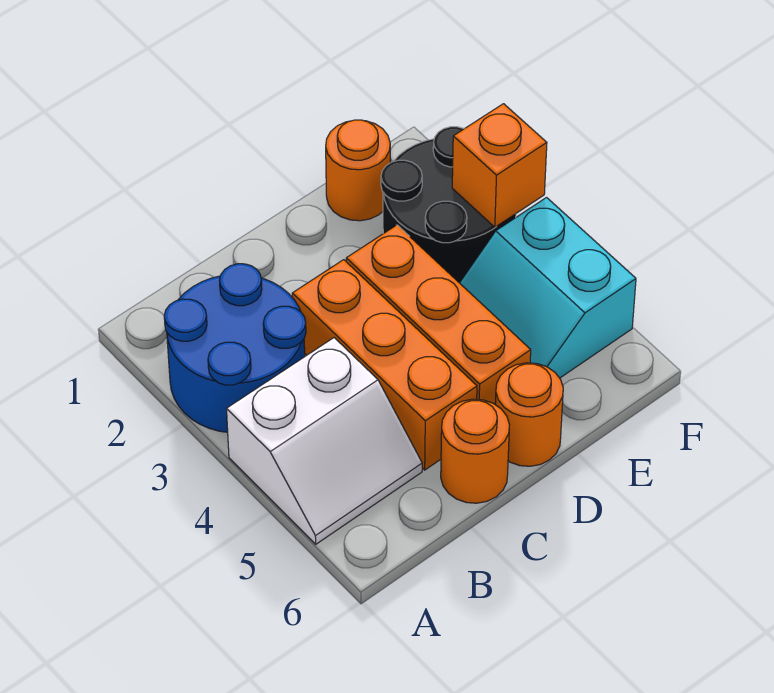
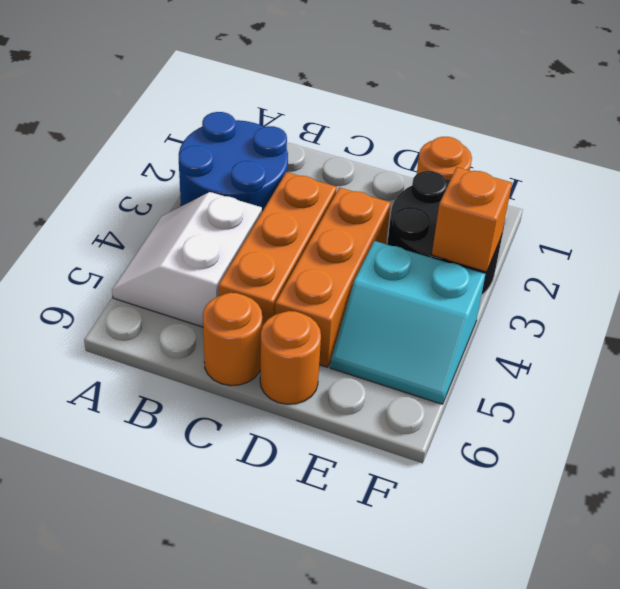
white slope A4:B5 level 1 top 4 -> white slope A4:B5 level 1 top B
cyan slope E4:F5 level 1 top F -> cyan slope E4:F5 level 1 top 4

